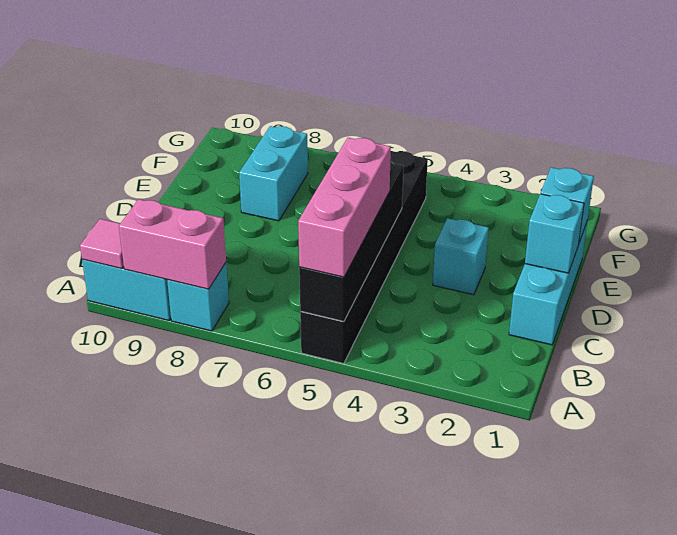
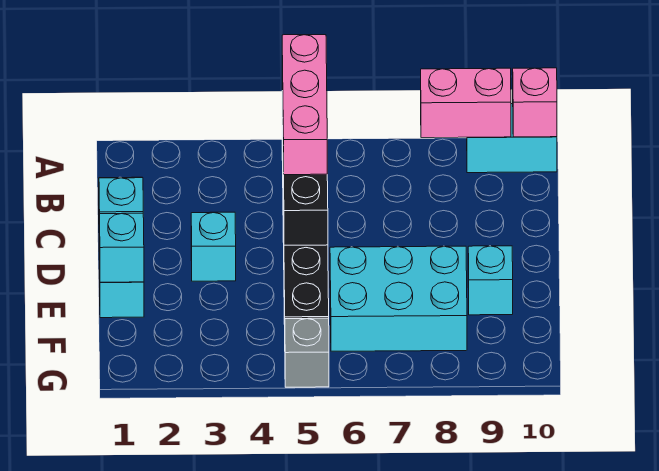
cyan brick A8 level 1 -> cyan brick E9 level 1
pink tile A10 level 2 -> pink brick A10 level 2
cyan brick E8:F8 level 1 -> cyan brick E6:F8 level 1
none -> grey brick G5 level 1

